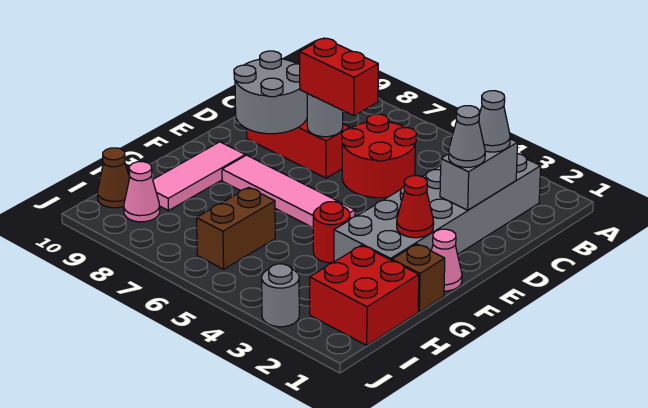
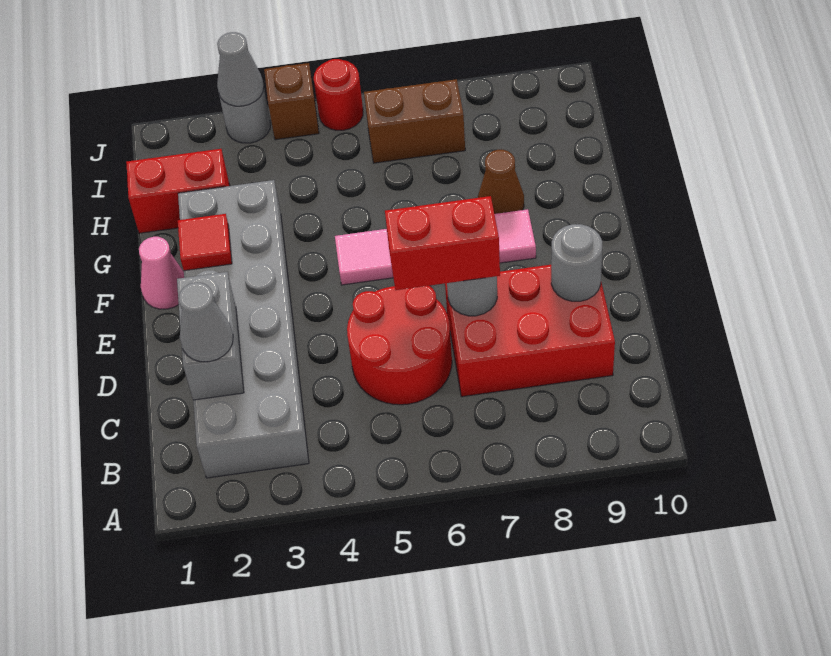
grey cone D2 level 3 -> grey cone J3 level 2
red brick D7:D9 level 1 -> red brick C7:D9 level 1
grey round brick D8:E9 level 2 -> grey round brick D9 level 2
red cone F2 level 2 -> red tile F2 level 2
pink tile F9:H9 level 1 -> none
brown brick G1 level 1 -> brown brick J4 level 1
red round brick G4 level 1 -> red round brick J5 level 1
red brick H1:I2 level 1 -> red brick H1:H2 level 1
brown brick H6:I6 level 1 -> brown brick I6:I7 level 1
pink cone I9 level 1 -> none
brown cone I10 level 1 -> brown cone G8 level 1

